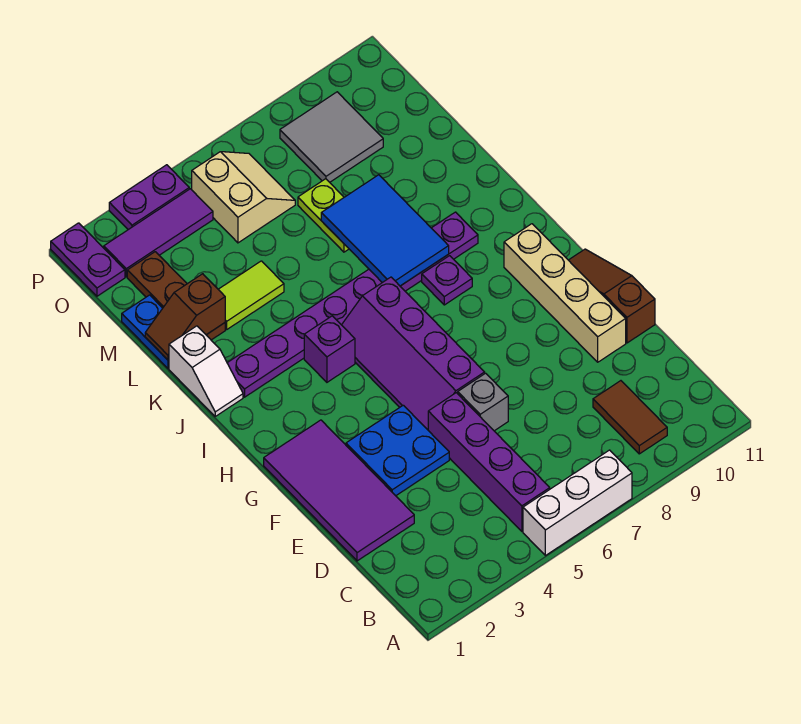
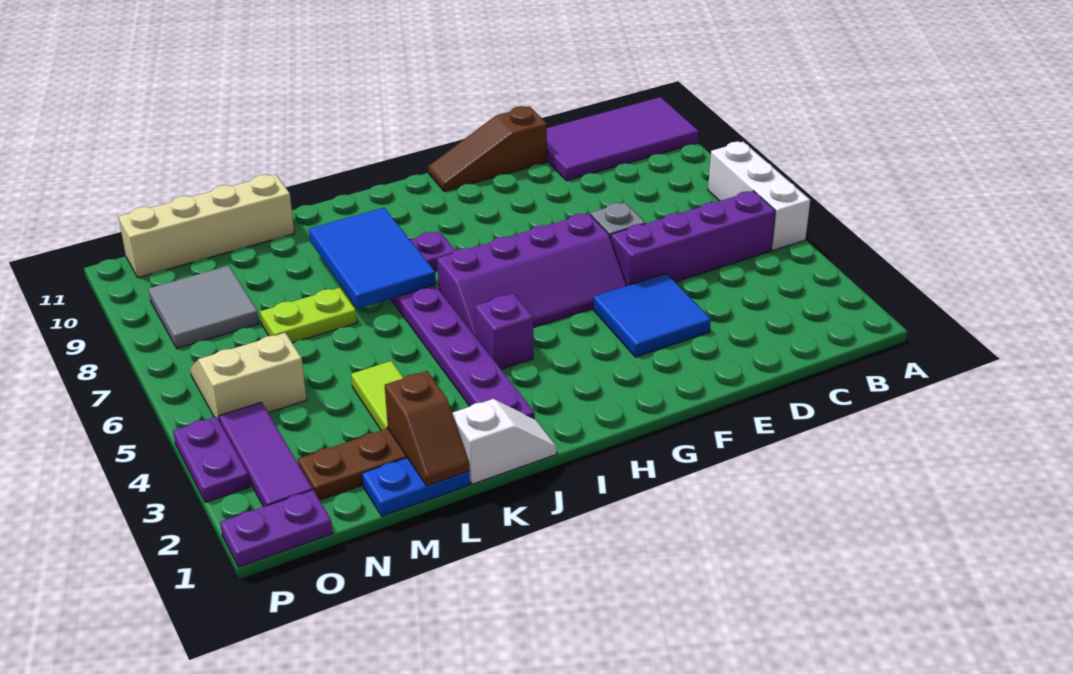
brown tile B9:C9 level 1 -> none
purple tile D1:G2 level 1 -> purple tile A10:D11 level 1
blue plate E3:F4 level 1 -> blue tile E3:F4 level 1
tan brick E10:H10 level 1 -> tan brick L11:O11 level 1
blue tile J7:L8 level 2 -> blue tile J7:K9 level 2

